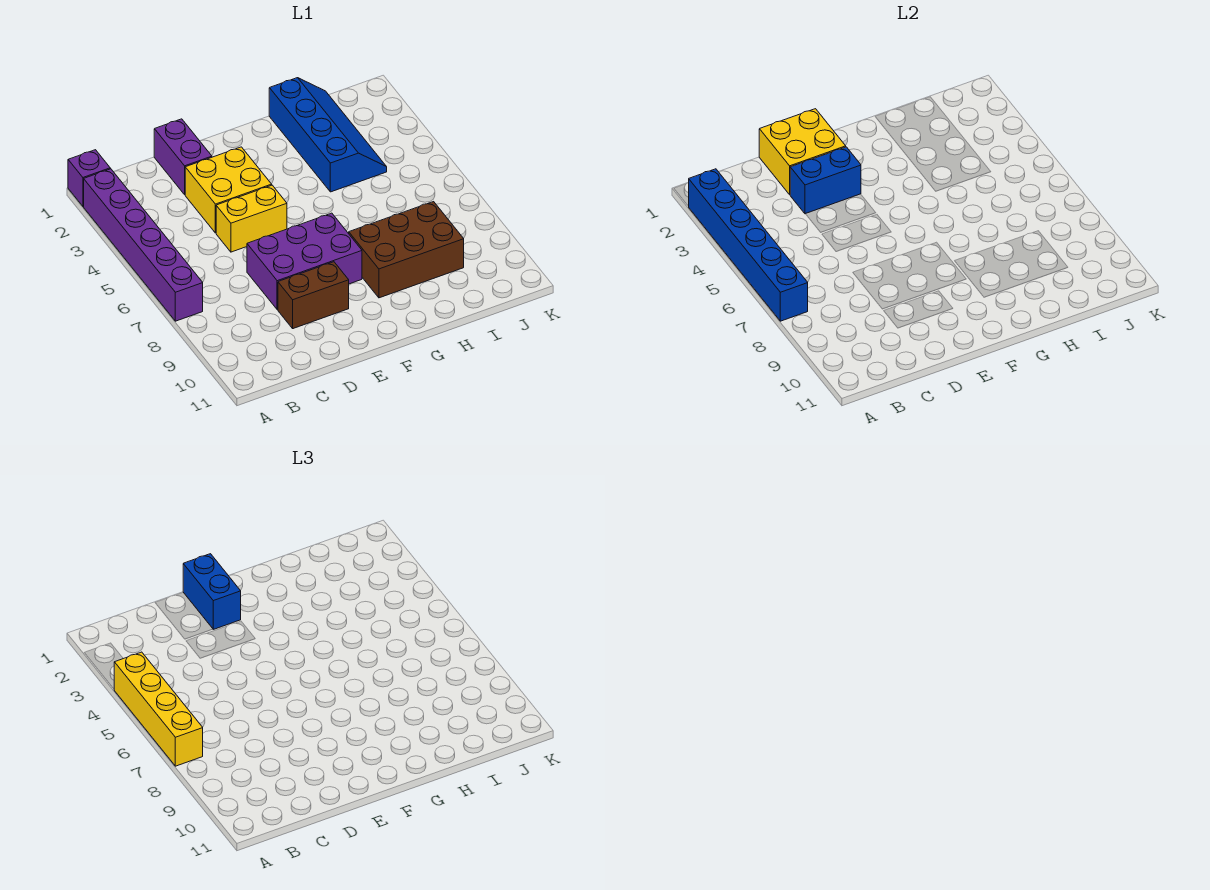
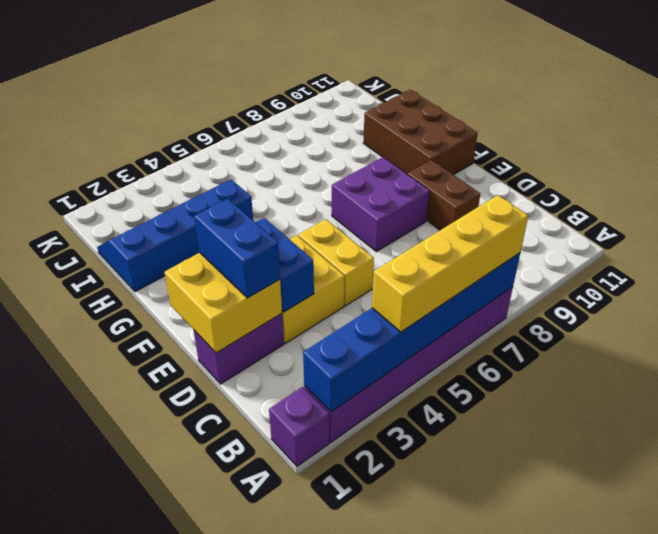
purple brick D7:F8 level 1 -> purple brick E7:F8 level 1
blue brick E1:E2 level 3 -> blue brick D2:E2 level 3
brown brick G8:I9 level 1 -> brown brick F10:H11 level 1

